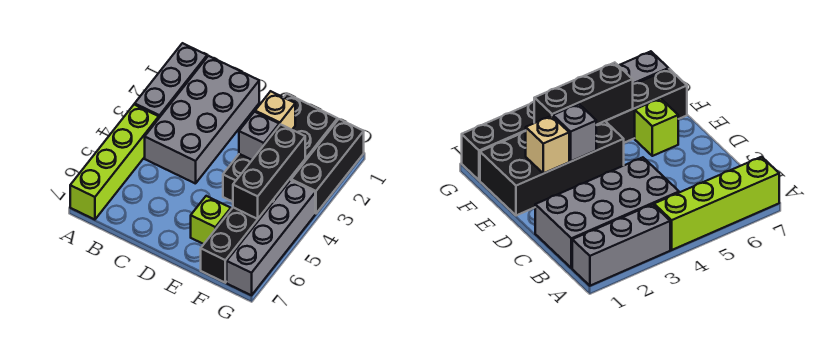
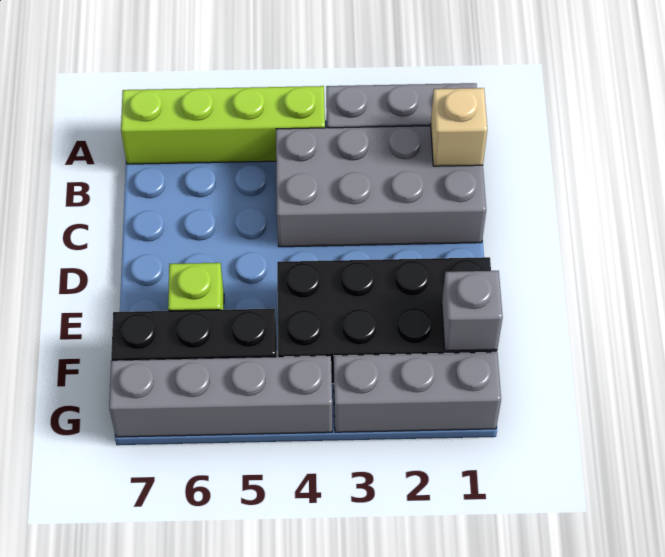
tan brick E2 level 2 -> tan brick B1 level 2
grey brick E3 level 2 -> grey brick F1 level 2
black brick F3:F5 level 2 -> none
black brick G1:G3 level 1 -> grey brick G1:G3 level 1

